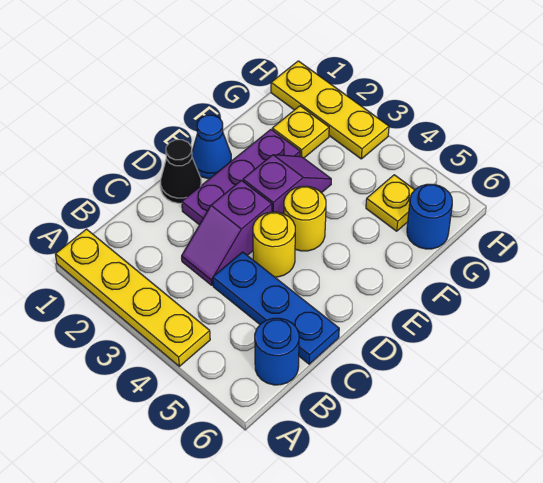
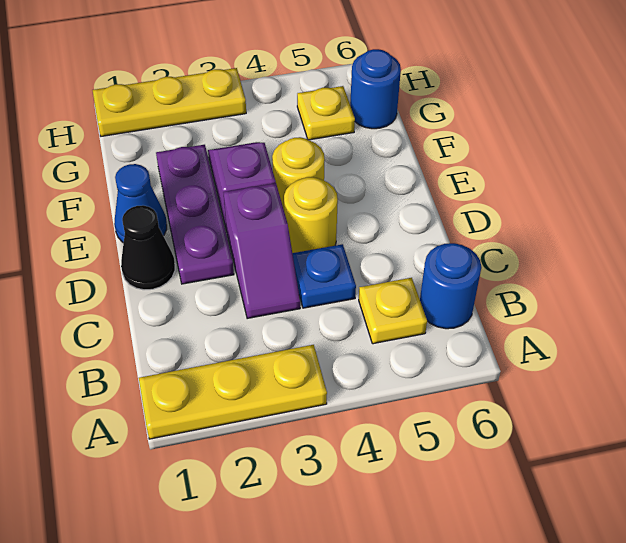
yellow plate A1:A4 level 1 -> yellow plate A1:A3 level 1
blue plate C4:C6 level 1 -> blue plate C4 level 1
yellow plate G2 level 1 -> yellow plate B5 level 1

